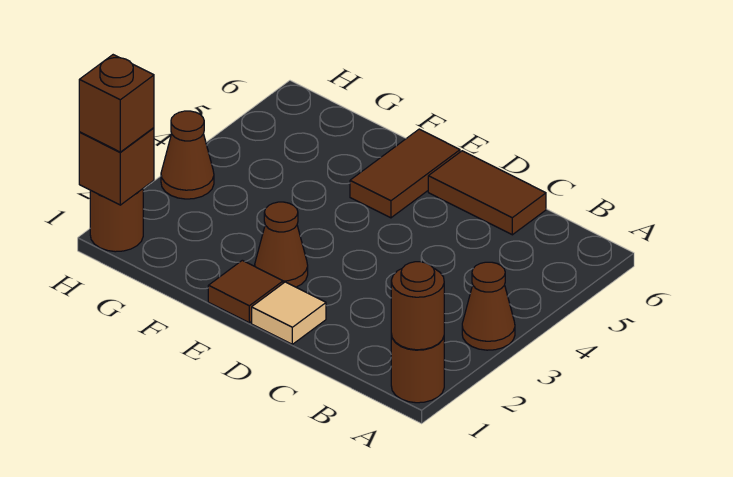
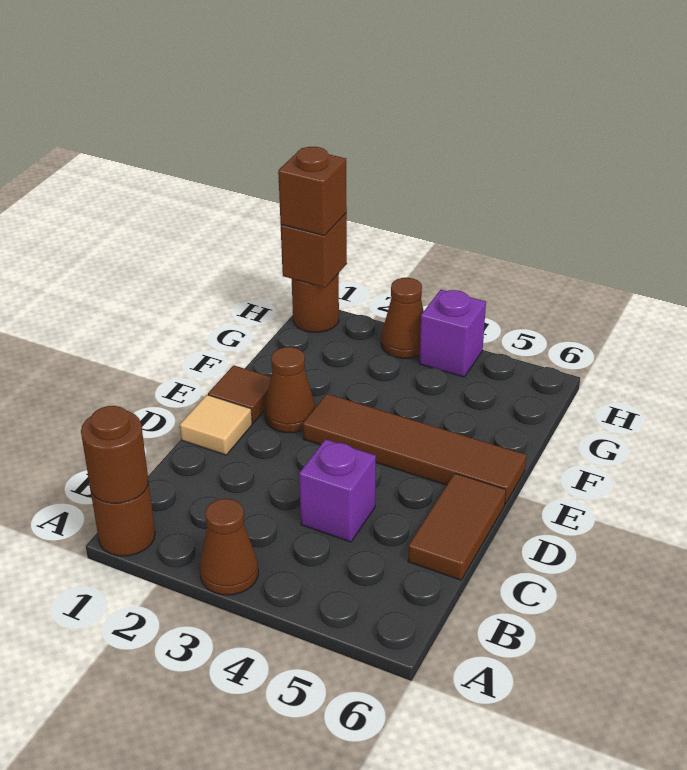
none -> purple brick C4 level 1
brown tile E5:E6 level 1 -> brown tile E3:E6 level 1
none -> purple brick H4 level 1

